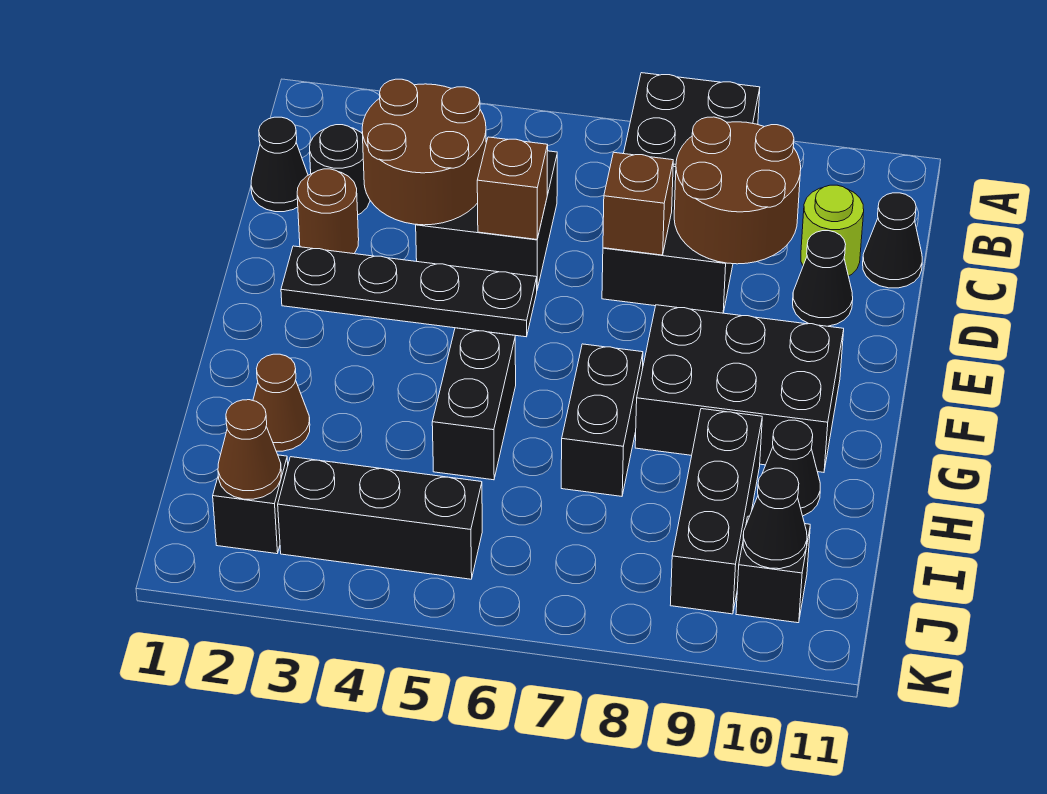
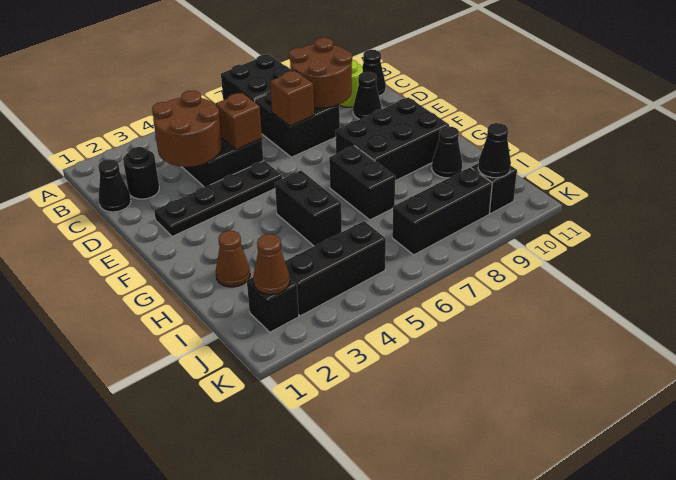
brown round brick D2 level 1 -> none
black brick H9:J9 level 1 -> black brick J7:J9 level 1

